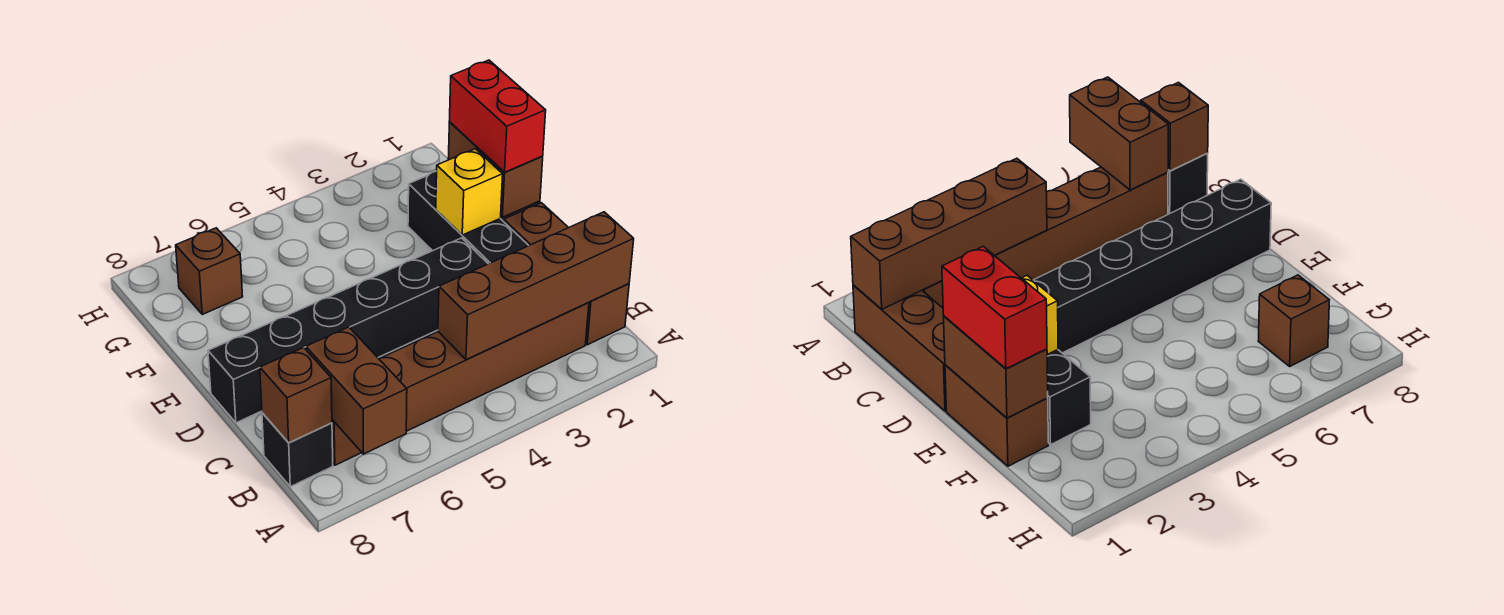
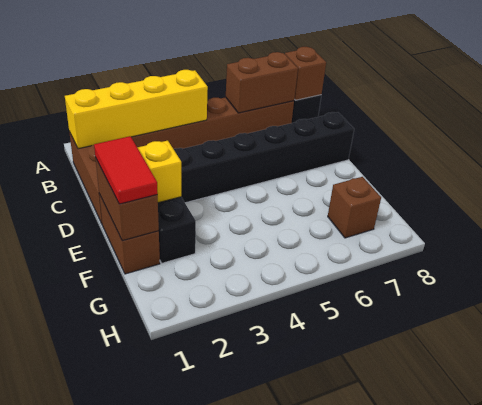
brown brick A7:B7 level 2 -> brown brick B6:B7 level 2
brown brick B1:B4 level 2 -> yellow brick B1:B4 level 2
red brick E1:F1 level 3 -> red tile E1:F1 level 3

